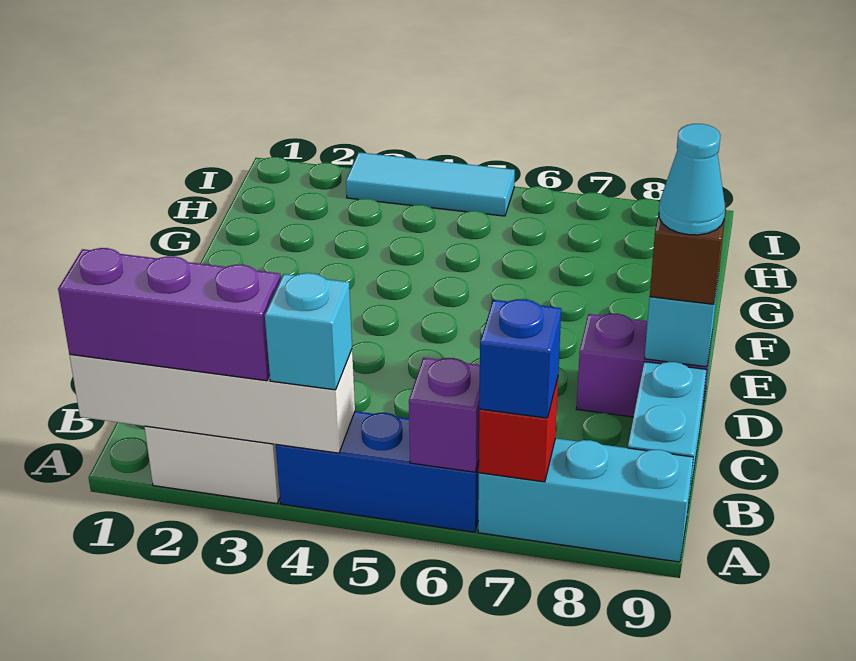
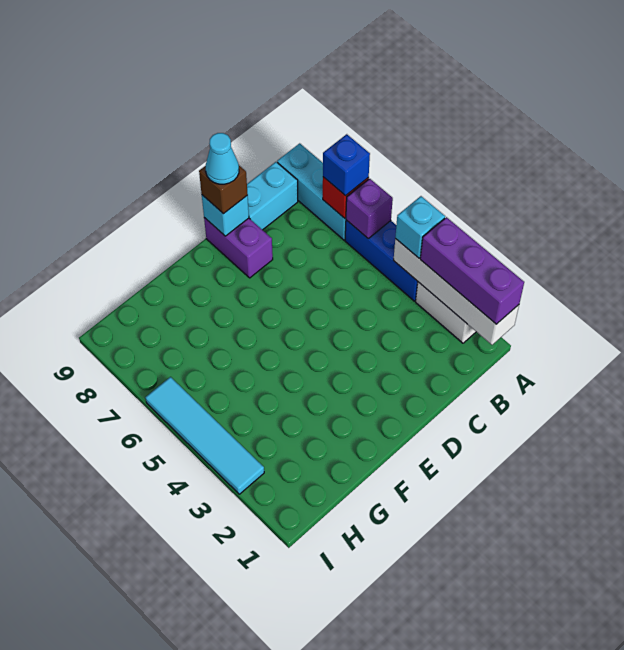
cyan tile I3:I5 level 1 -> cyan tile I3:I6 level 1

